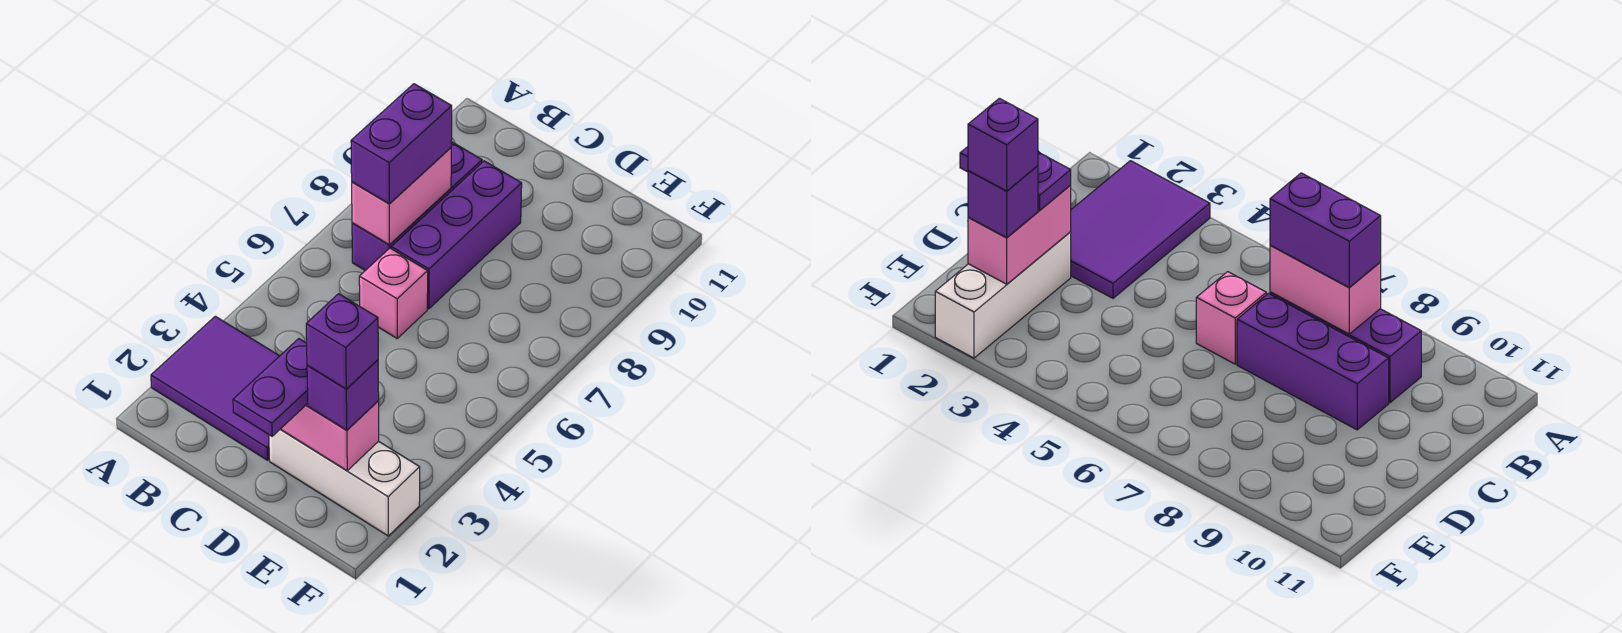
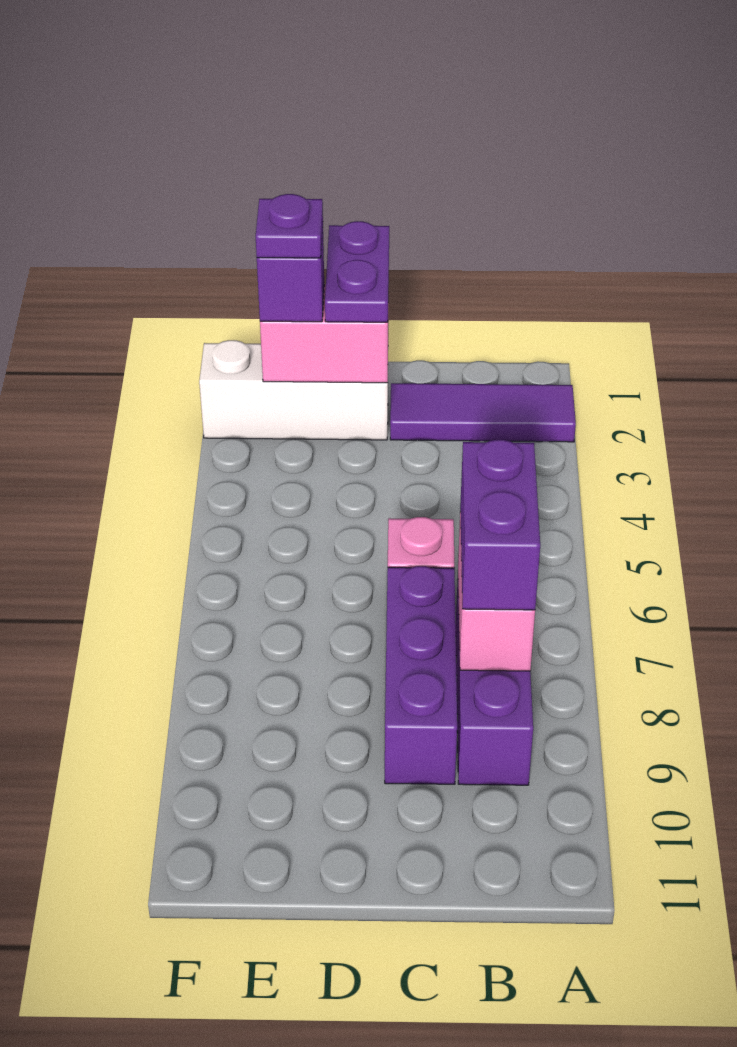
purple tile A2:C3 level 1 -> purple tile A2:C2 level 1
purple brick E2 level 4 -> purple plate E2 level 4

